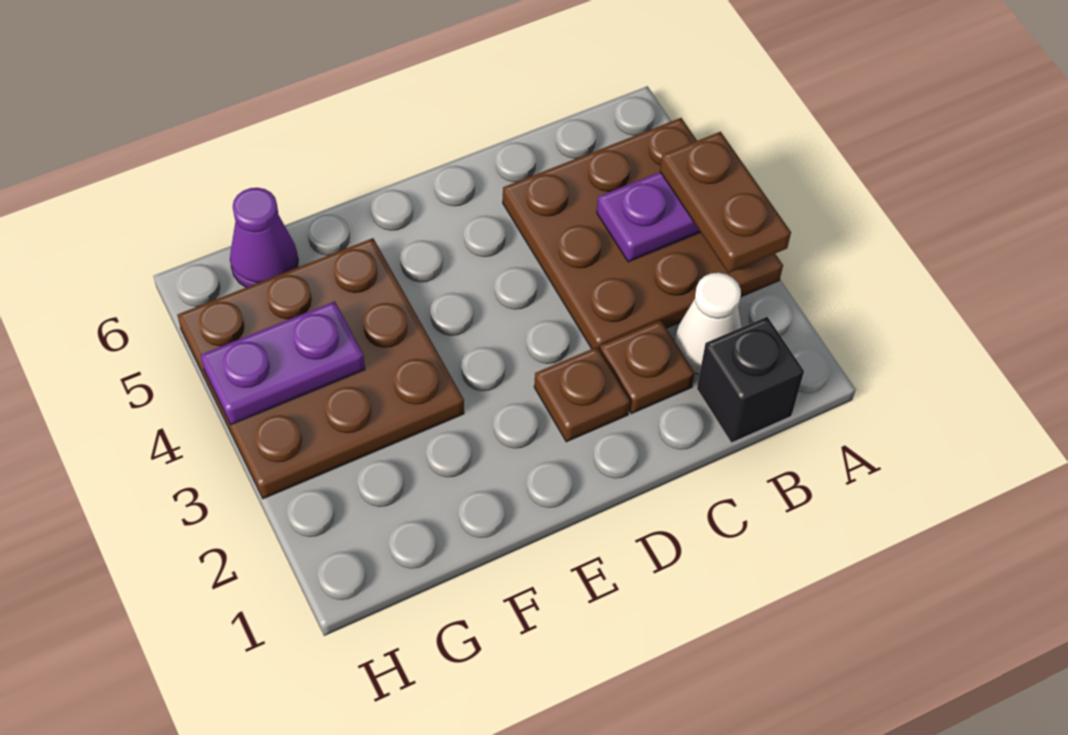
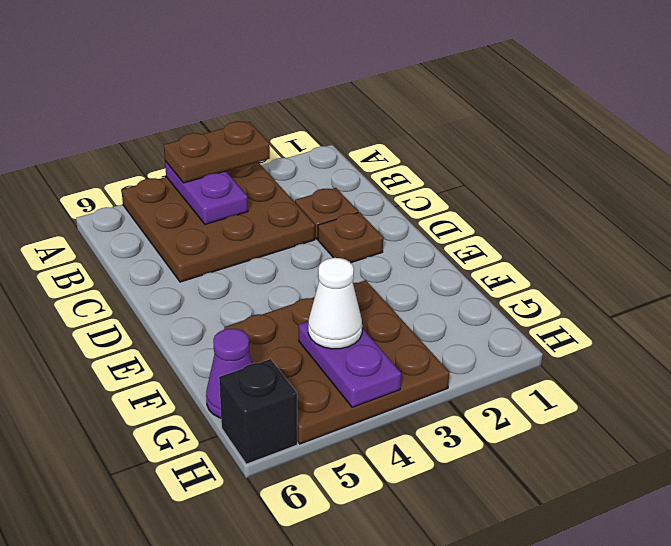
black brick B1 level 1 -> black brick H6 level 1
white cone B2 level 1 -> white cone G4 level 3

